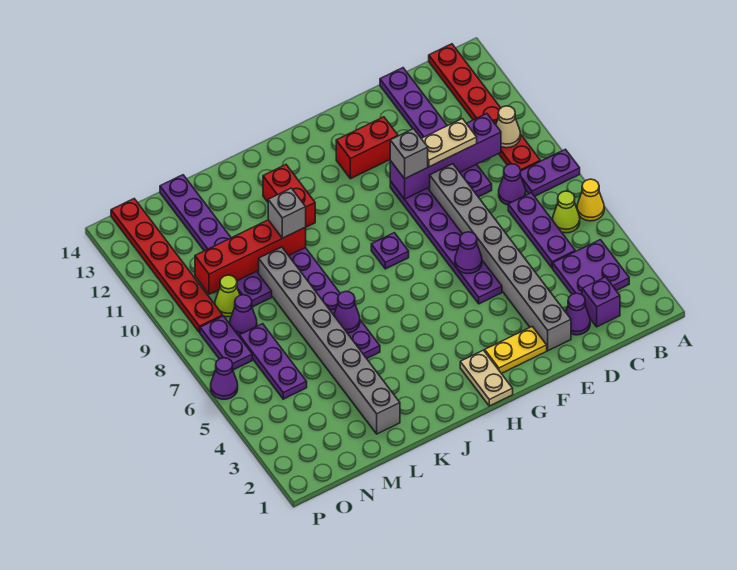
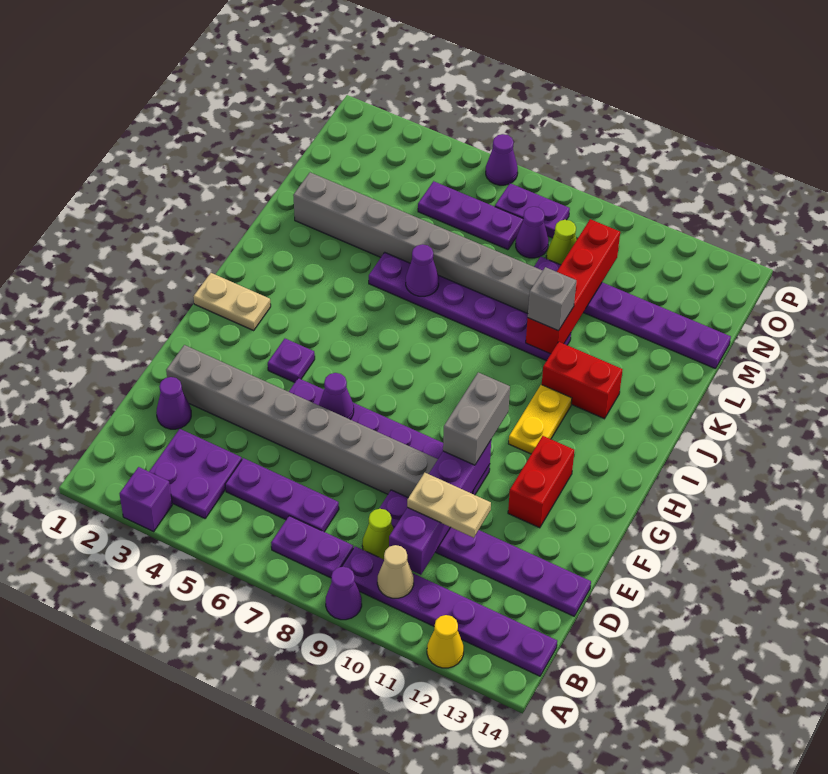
yellow cone A6 level 1 -> yellow cone A12 level 1
purple plate A8:B8 level 1 -> purple plate B7:B8 level 1
lime cone B6 level 1 -> lime cone C9 level 1
red plate B9:B14 level 1 -> purple plate B9:B14 level 1
purple brick C2 level 1 -> purple brick A3 level 1
purple cone C8 level 1 -> purple cone A9 level 1
tan plate D10:E10 level 3 -> tan plate D10:D11 level 3
yellow plate F2:G2 level 1 -> yellow plate H11:I11 level 1
grey brick F10 level 3 -> grey brick F10:G10 level 3
purple plate H8 level 1 -> purple plate G4 level 1
red plate O9:O14 level 1 -> none

